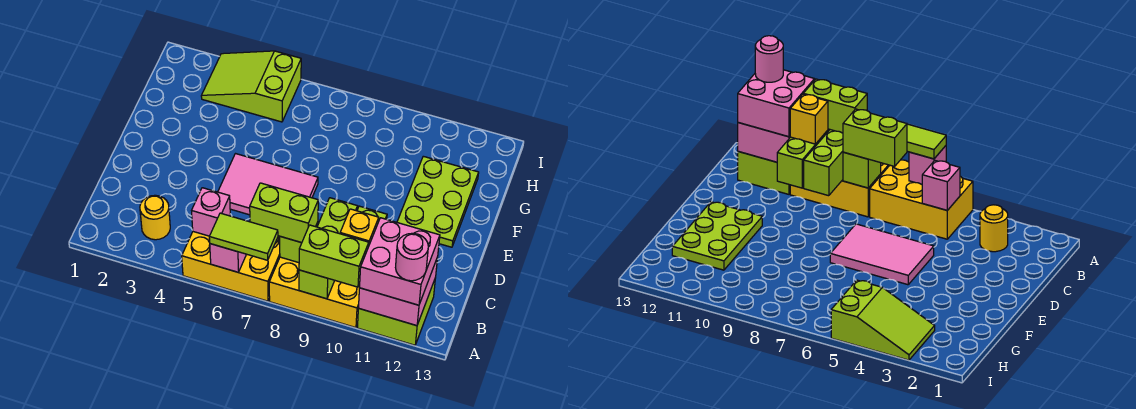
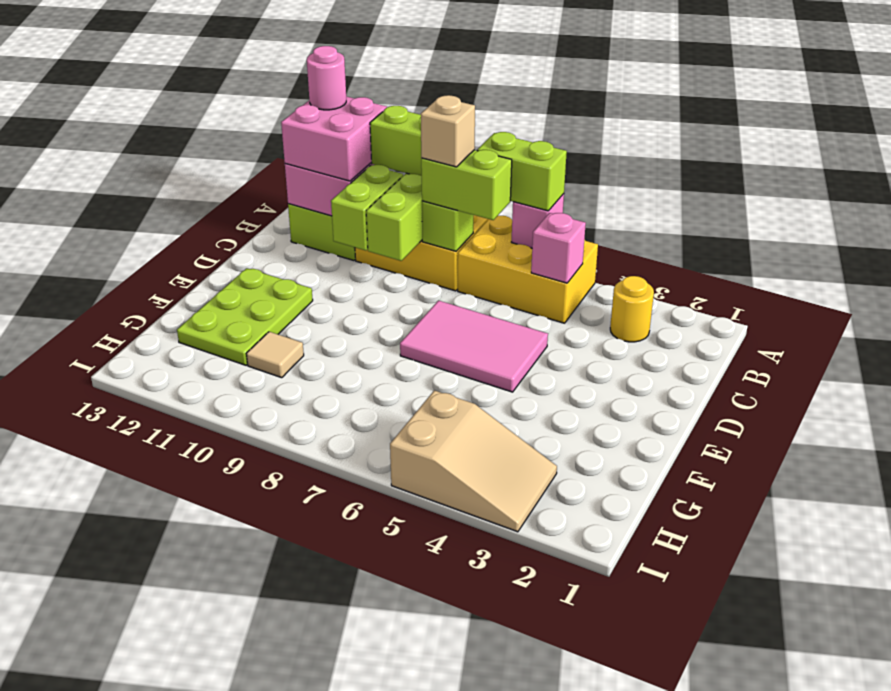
lime tile A6:A7 level 3 -> lime brick A6:A7 level 3
none -> tan brick B8 level 4
yellow brick B10 level 3 -> none
none -> tan tile G10 level 1
lime slope H3:I5 level 1 top 5 -> tan slope H3:I5 level 1 top 5

